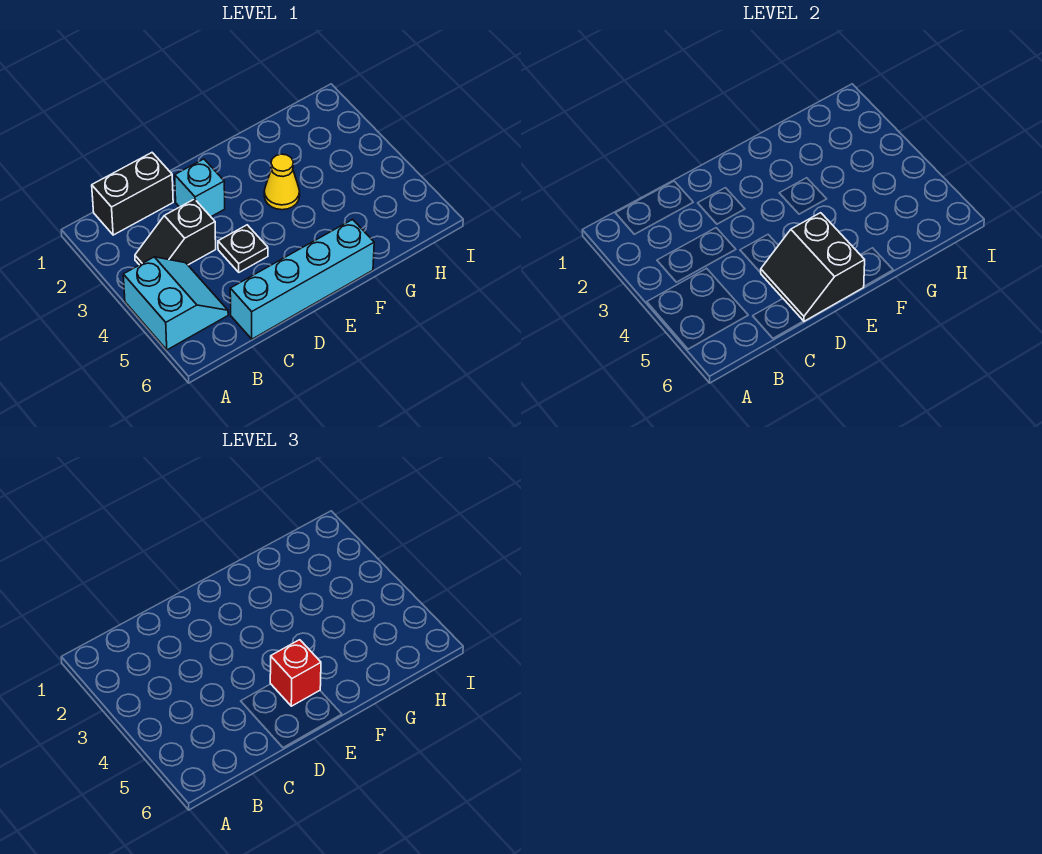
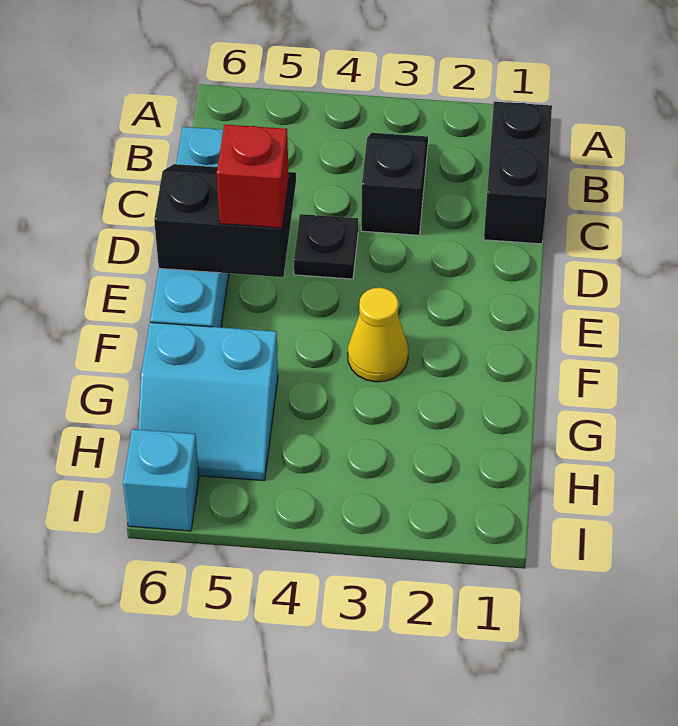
cyan slope A4:B5 level 1 top A -> cyan slope G5:H6 level 1 top G
cyan brick D2 level 1 -> cyan brick I6 level 1

